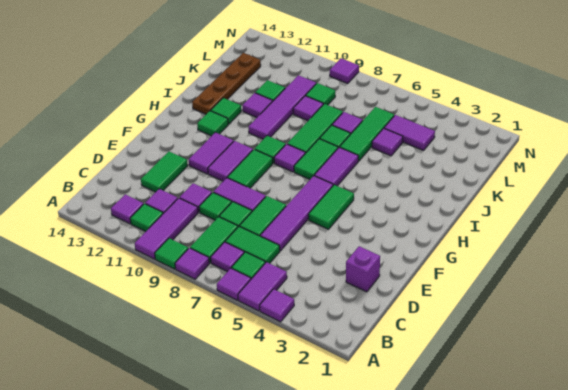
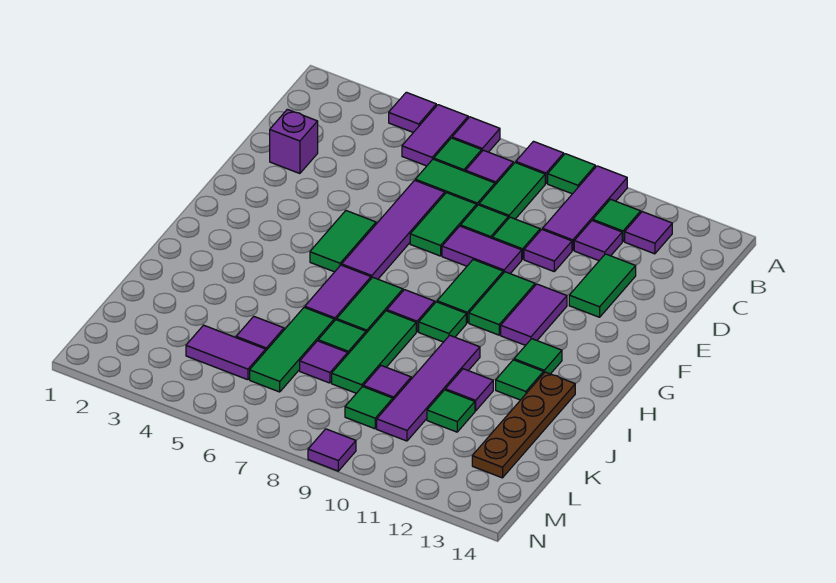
purple tile F10:G10 level 1 -> green tile F10:G10 level 1

